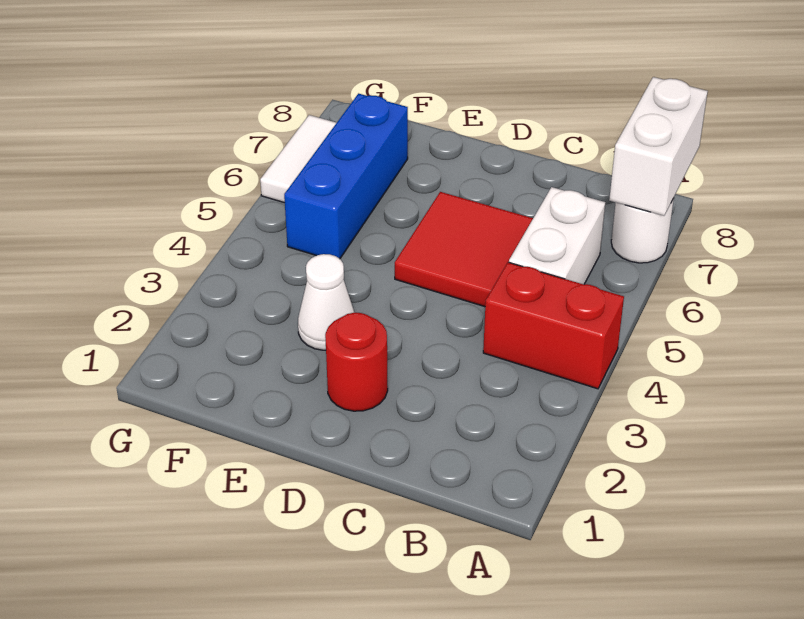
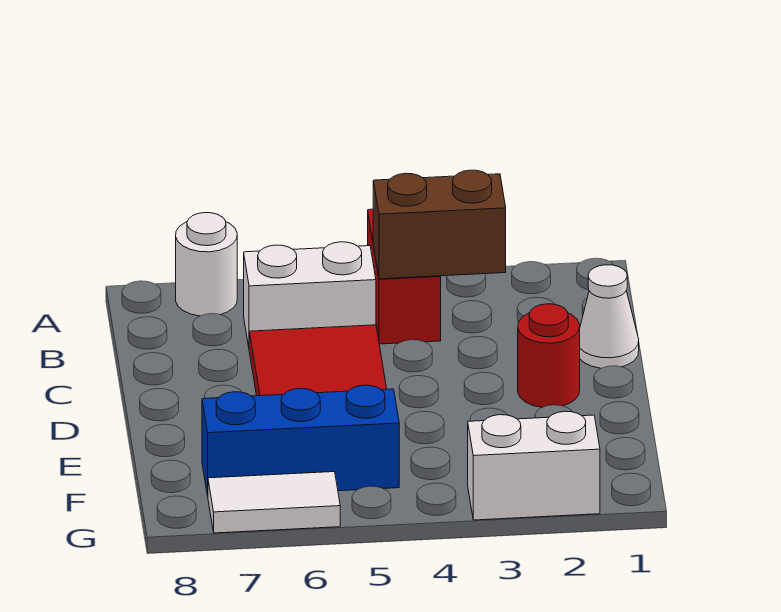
white brick A7:A8 level 2 -> white brick G2:G3 level 1
none -> brown brick B3:B4 level 2
white cone E3 level 1 -> white cone C1 level 1

